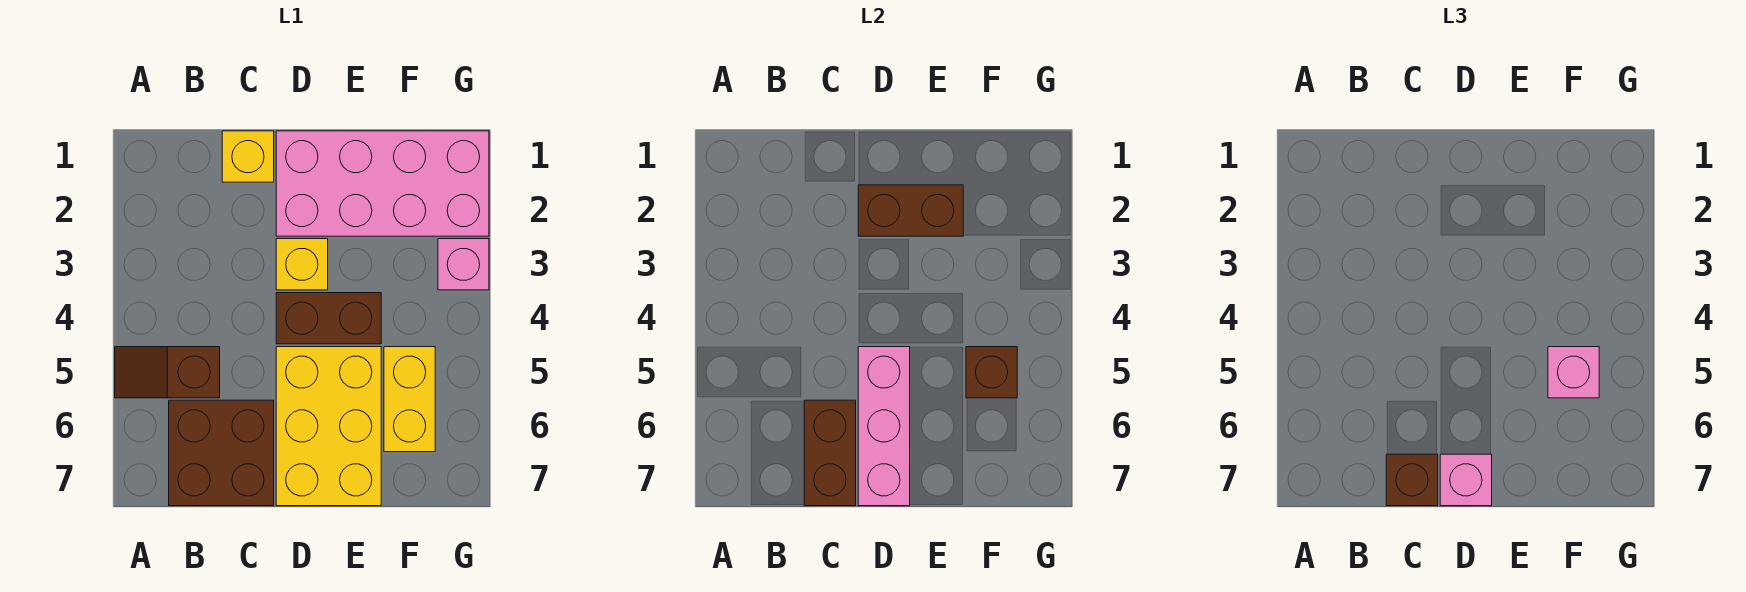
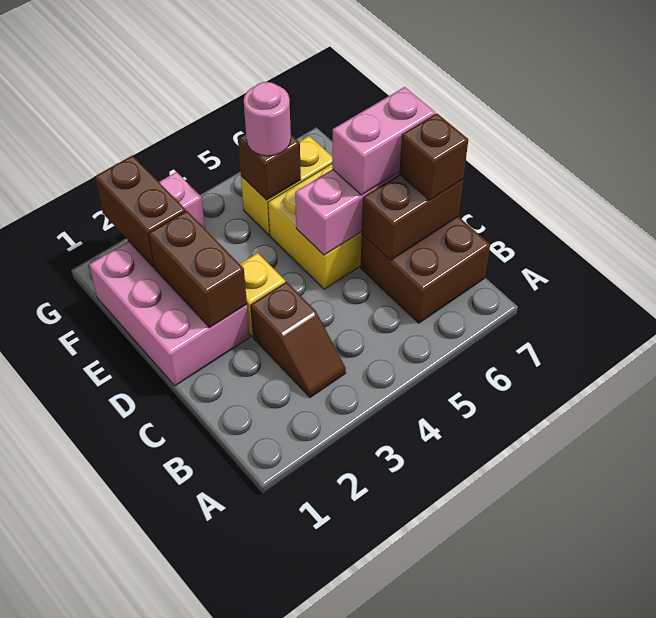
brown slope A5:B5 level 1 top B -> brown slope B3:C3 level 1 top C
yellow brick C1 level 1 -> none
pink brick D1:G2 level 1 -> pink brick D1:F2 level 1
brown brick D4:E4 level 1 -> brown brick F2:G2 level 2
pink brick D7 level 3 -> pink brick D6:D7 level 3
pink brick F5 level 3 -> pink round brick F5 level 3

